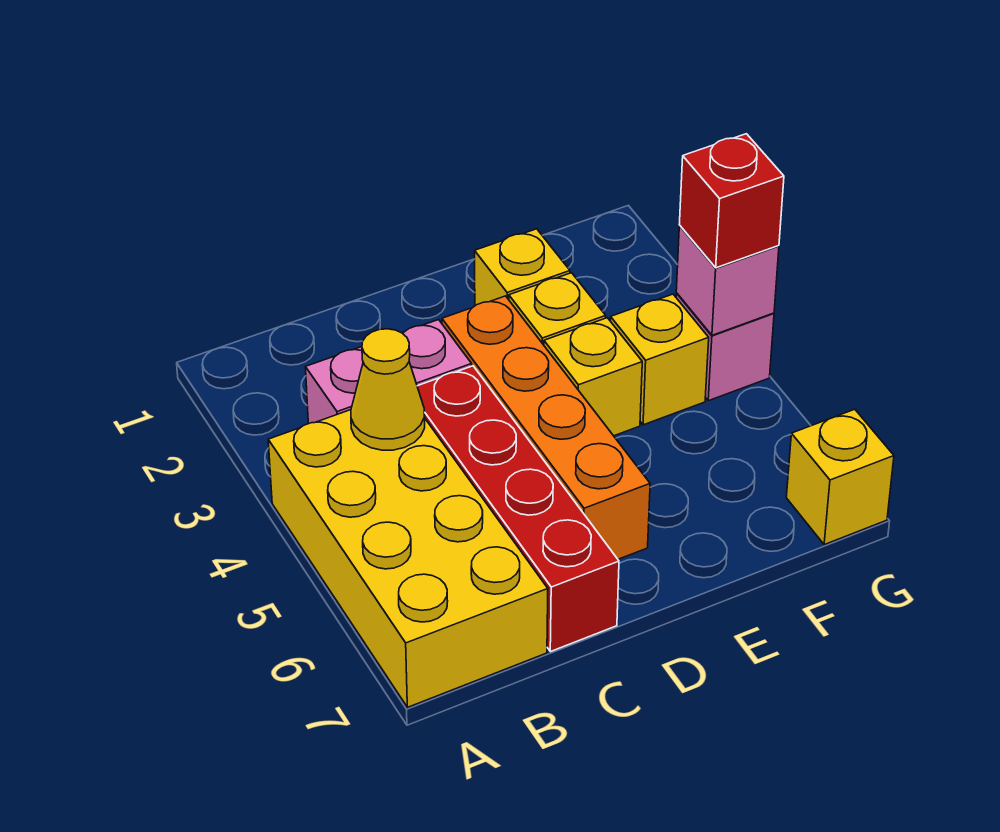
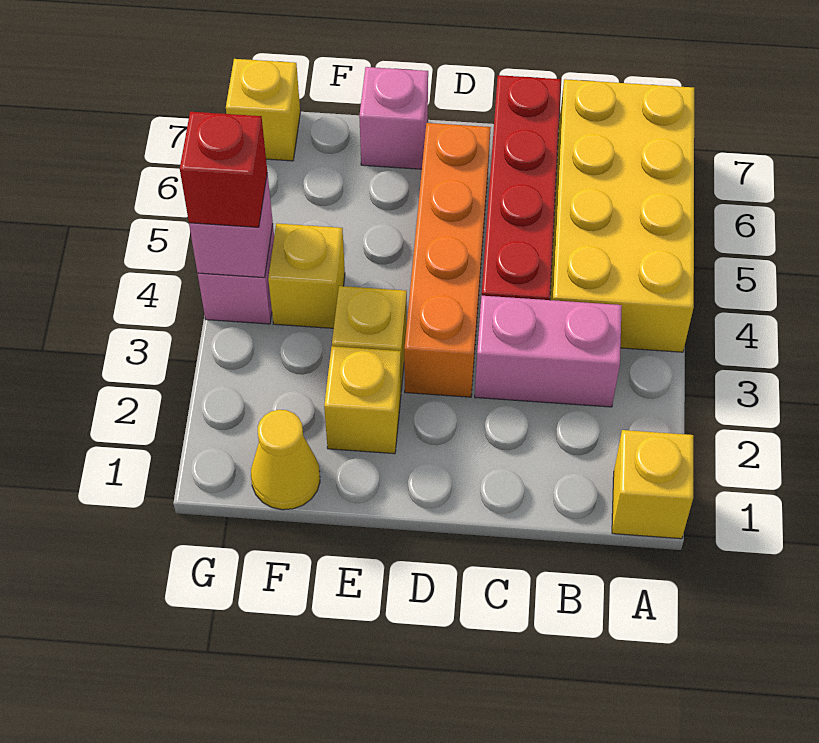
yellow cone B4 level 2 -> yellow cone F1 level 1
yellow brick E4 level 1 -> yellow brick A1 level 1
none -> pink brick E7 level 1

